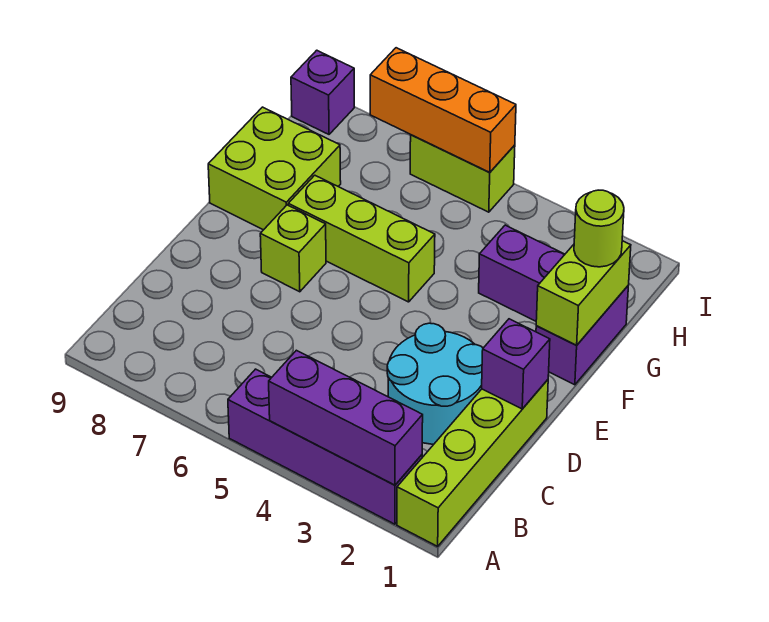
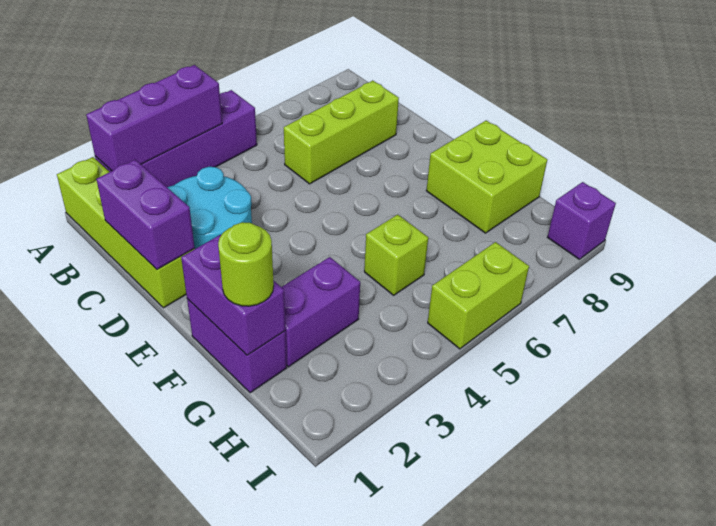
purple brick D1 level 2 -> purple brick C1:D1 level 2
lime brick E7 level 1 -> lime brick G5 level 1
lime brick F1:G1 level 2 -> purple brick F1:G1 level 2
lime brick F5:F7 level 1 -> lime brick C6:C8 level 1
orange brick I5:I7 level 2 -> none

